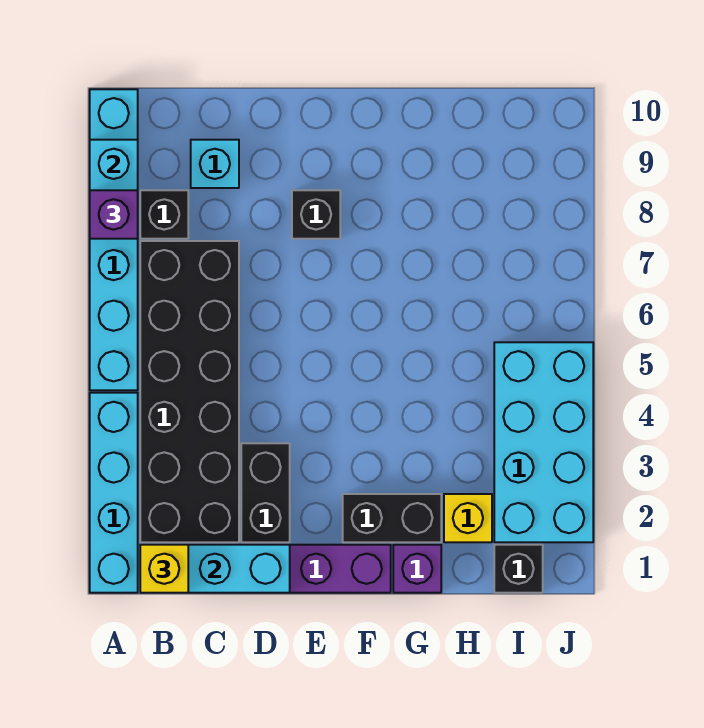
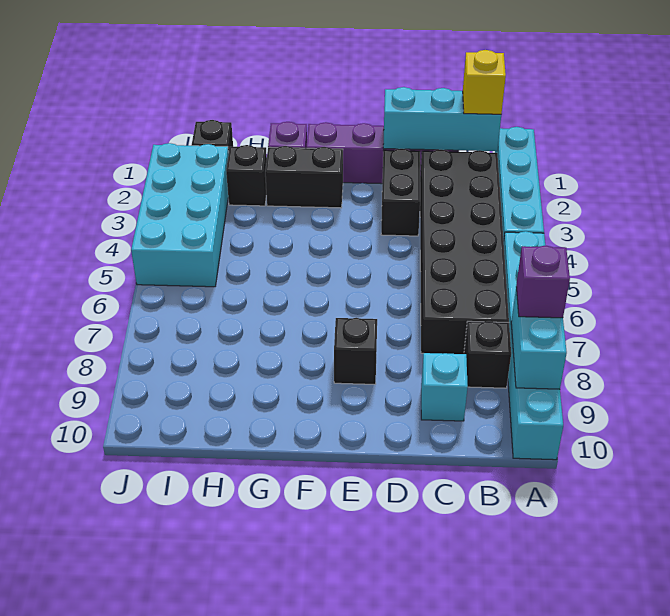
yellow brick H2 level 1 -> black brick H2 level 1

